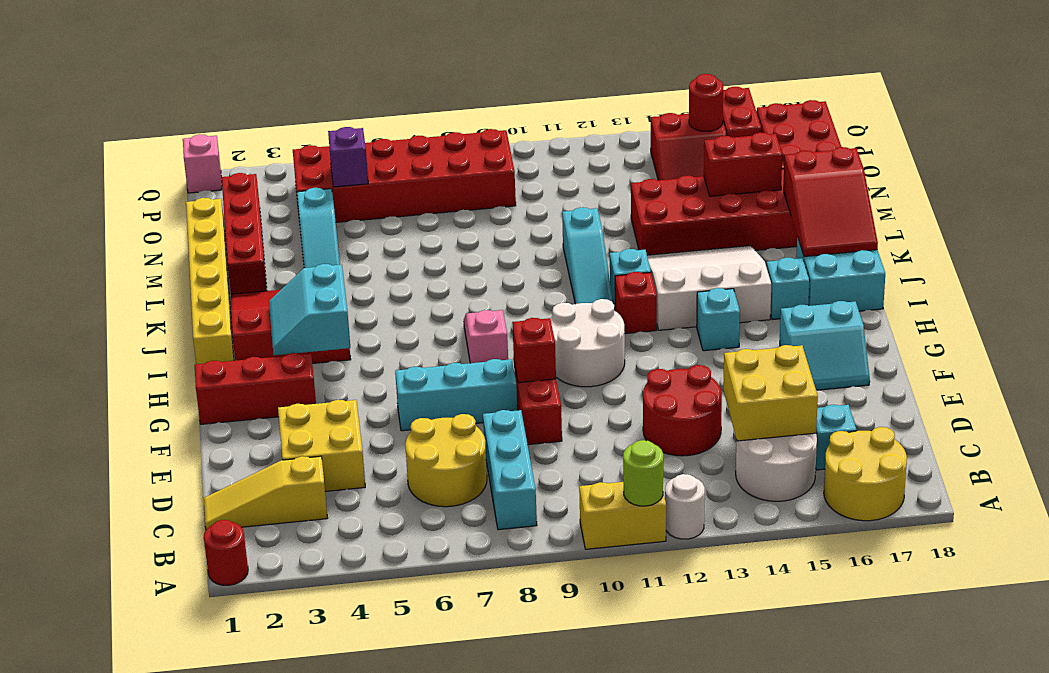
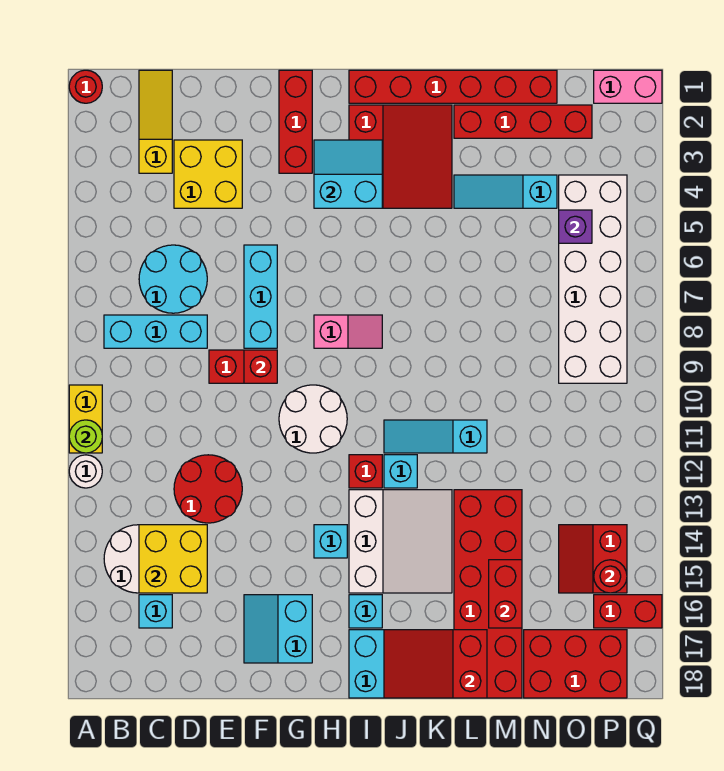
yellow round brick A16:B17 level 1 -> none
yellow round brick C6:D7 level 1 -> cyan round brick C6:D7 level 1
yellow brick I1:N1 level 1 -> red brick I1:N1 level 1
red brick O4:P9 level 1 -> white brick O4:P9 level 1
pink brick Q1 level 1 -> pink brick P1:Q1 level 1

